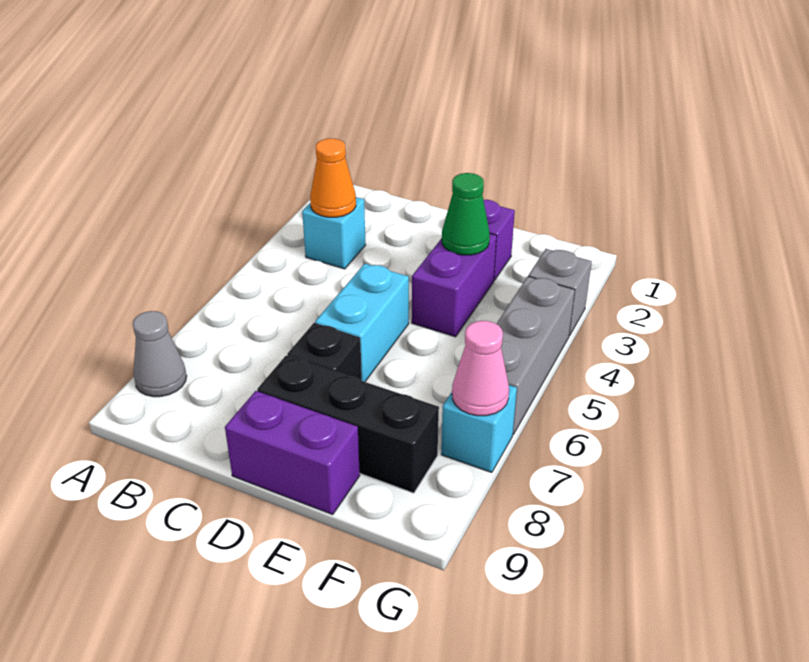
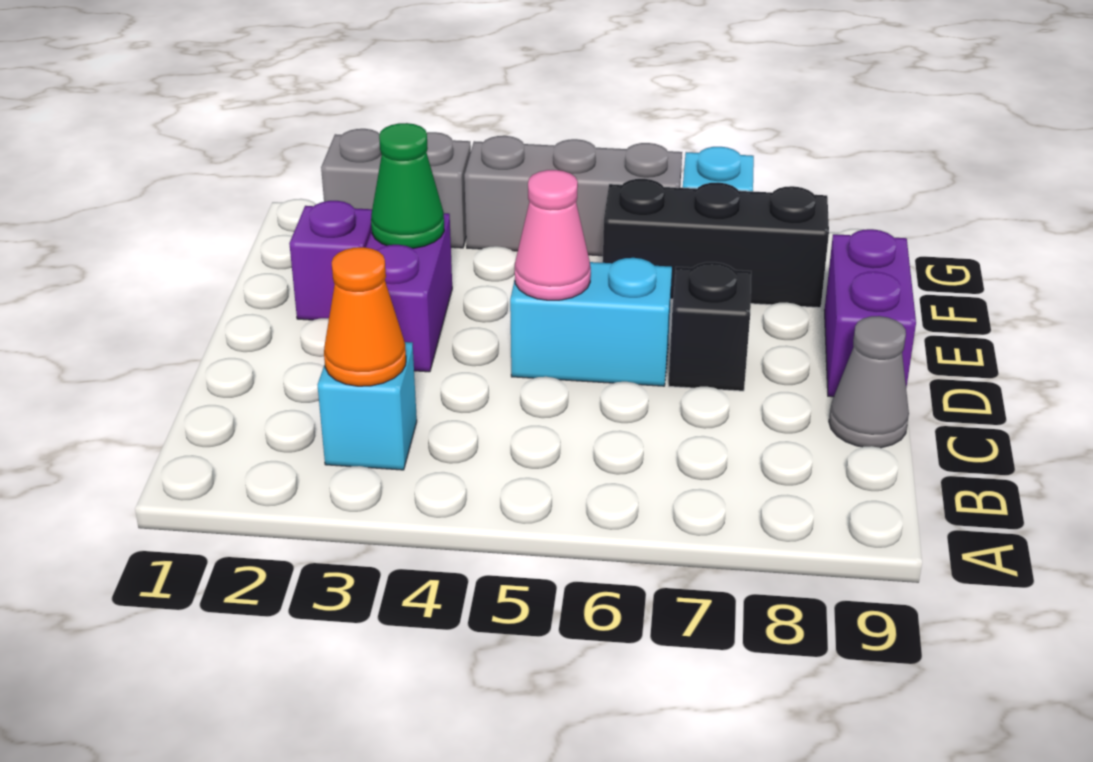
grey cone A8 level 1 -> grey cone C9 level 1
black brick D8:F8 level 1 -> black brick F6:F8 level 1
purple brick E3:E4 level 1 -> purple brick D3:E3 level 1
grey brick G3 level 1 -> grey brick G2:G3 level 1
pink cone G7 level 2 -> pink cone D5 level 2

